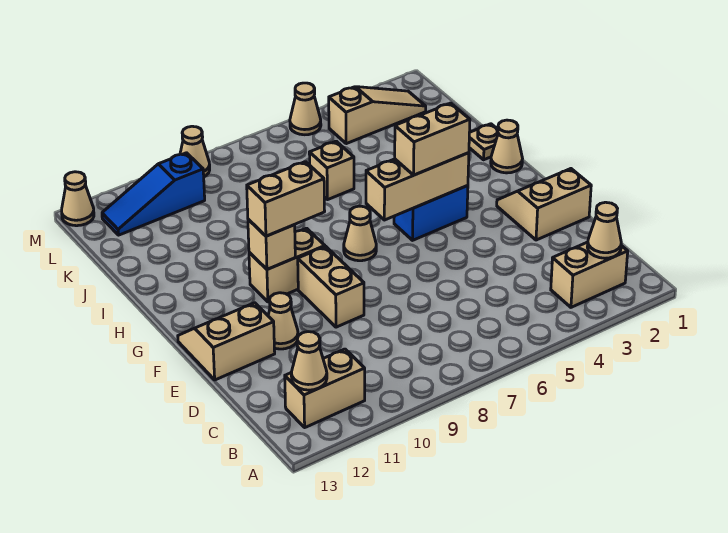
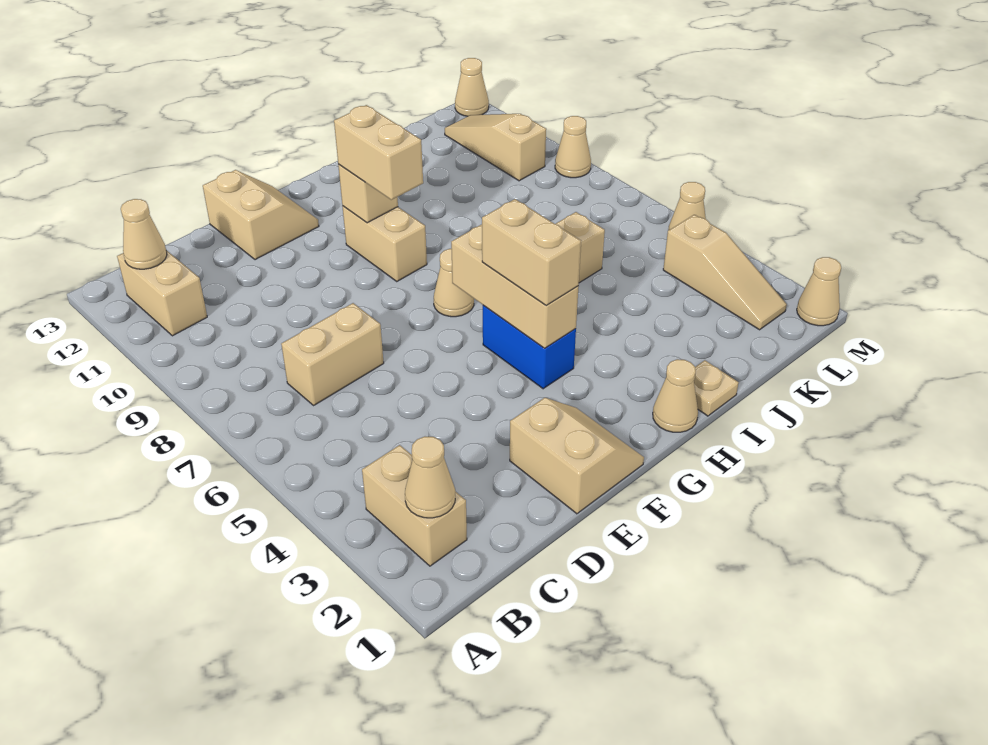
tan brick E9:F9 level 1 -> tan brick C7:D7 level 1
tan cone E11 level 1 -> tan cone M1 level 1
blue slope L10:L12 level 1 top 10 -> tan slope L10:L12 level 1 top 10

